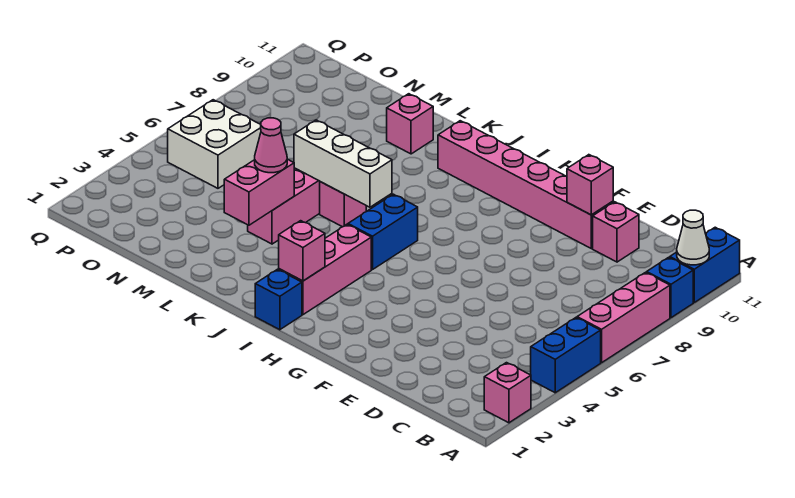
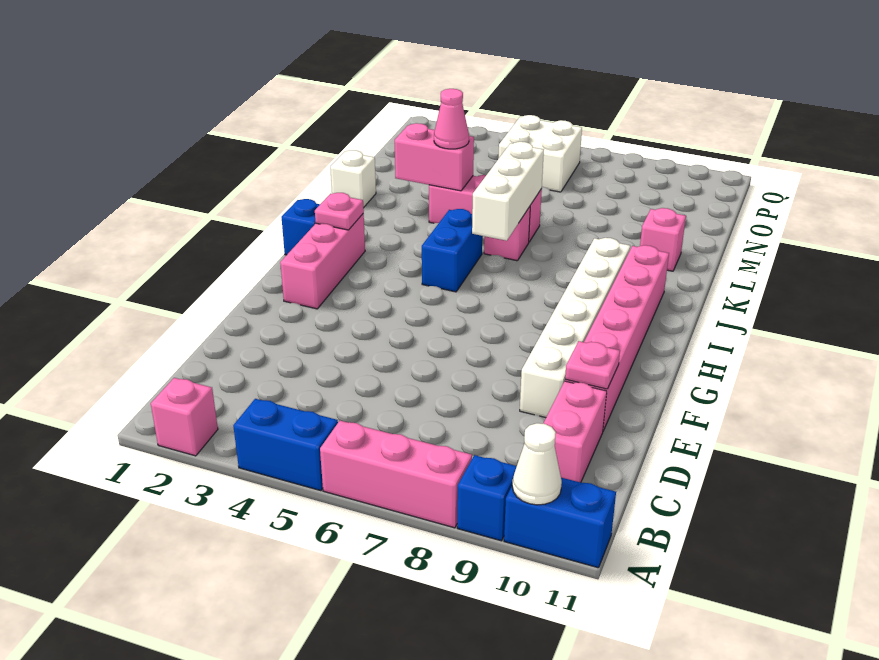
pink brick D10 level 1 -> pink brick C10:D10 level 1
none -> white brick E9:J9 level 1
pink brick E10 level 2 -> pink plate E10 level 2
pink brick I2:I4 level 1 -> pink brick G2:I2 level 1
pink brick I2 level 2 -> pink plate I2 level 2
blue brick I5:I6 level 1 -> blue brick I5:J5 level 1
none -> white brick L1 level 1

